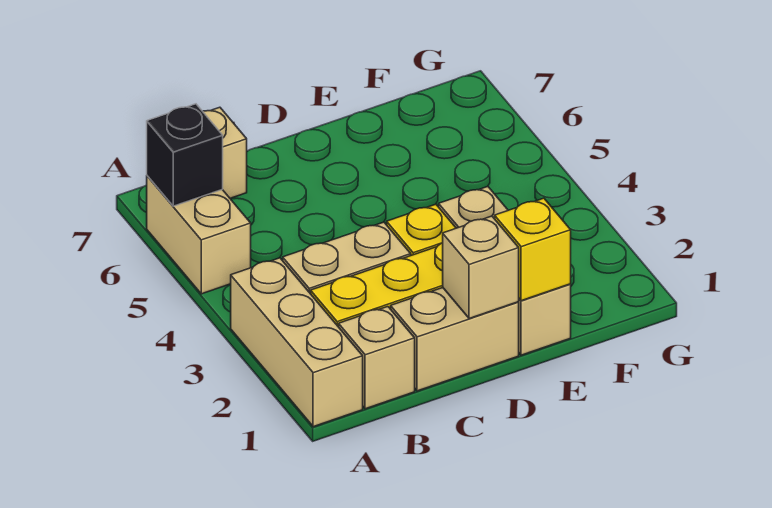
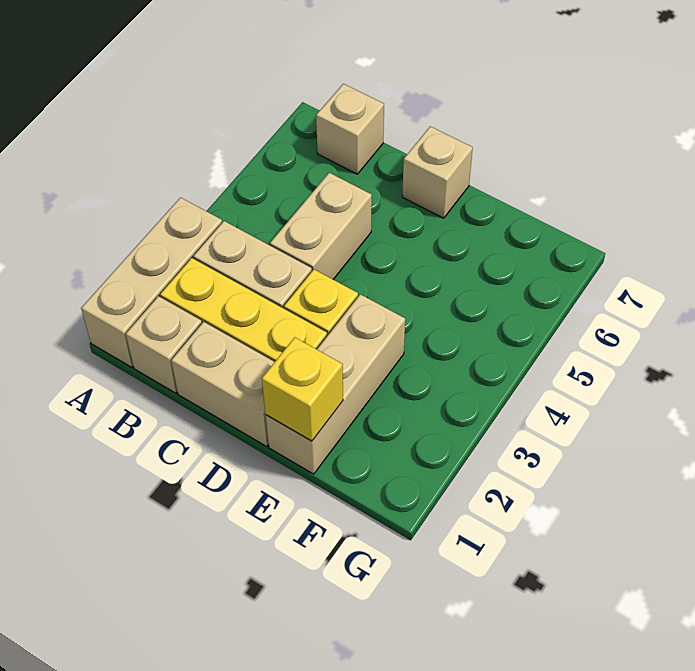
tan brick A5:A6 level 1 -> tan brick C4:C5 level 1
black brick A6 level 2 -> none
tan brick D1 level 2 -> tan brick D7 level 1

